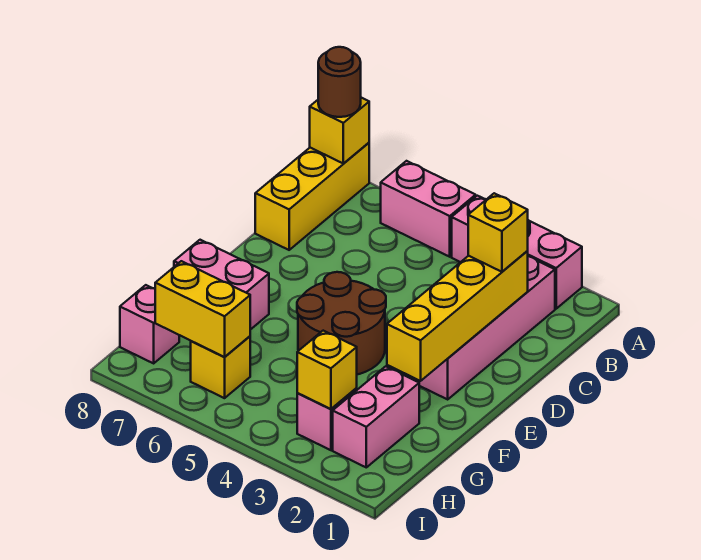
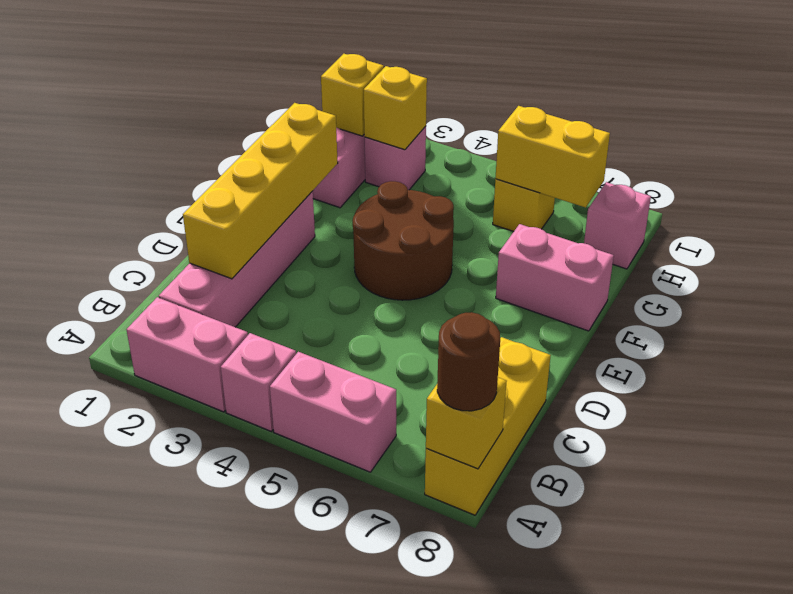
yellow brick C2 level 3 -> yellow brick H2 level 2

